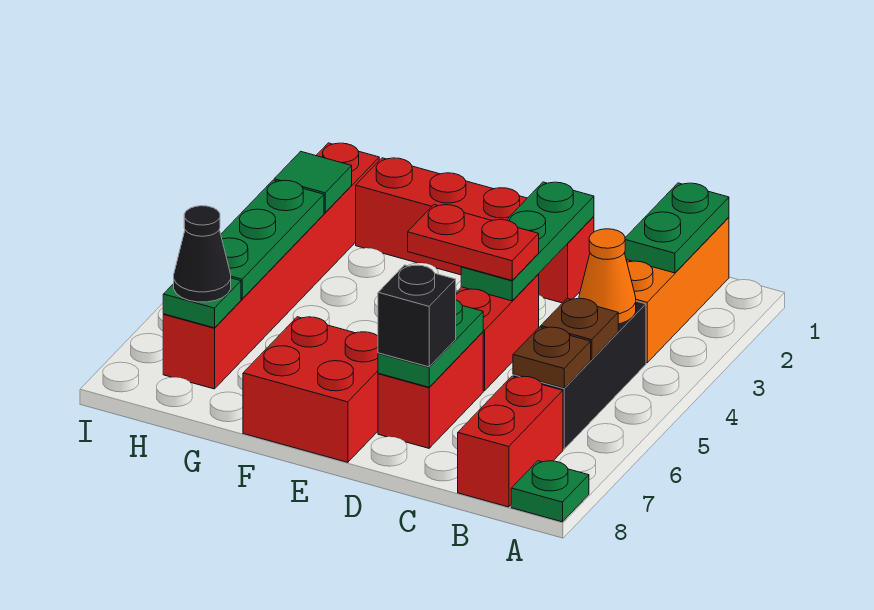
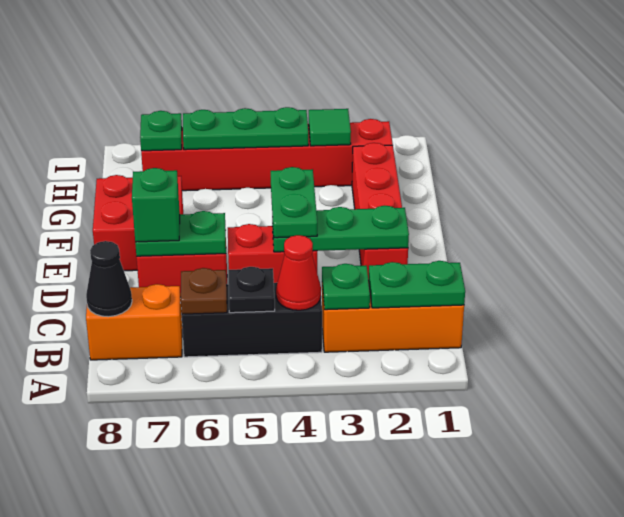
green plate A8 level 1 -> green plate B3 level 2
orange cone B4 level 2 -> red cone B4 level 2
brown plate B5 level 2 -> black plate B5 level 2
red brick B7:B8 level 1 -> orange brick B7:B8 level 1
red plate D4:E4 level 3 -> green plate D4:E4 level 3
black brick D7 level 3 -> green brick D7 level 3
black cone H7 level 3 -> black cone B8 level 2

